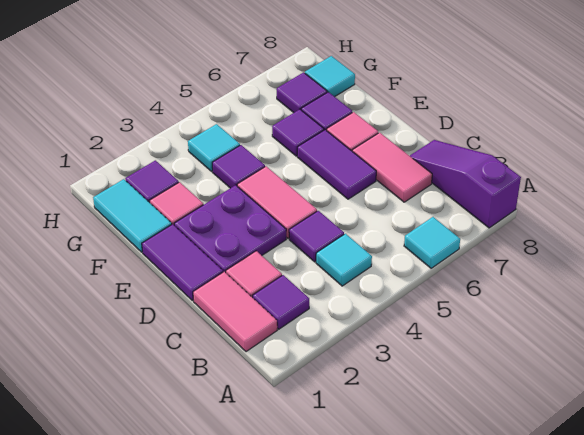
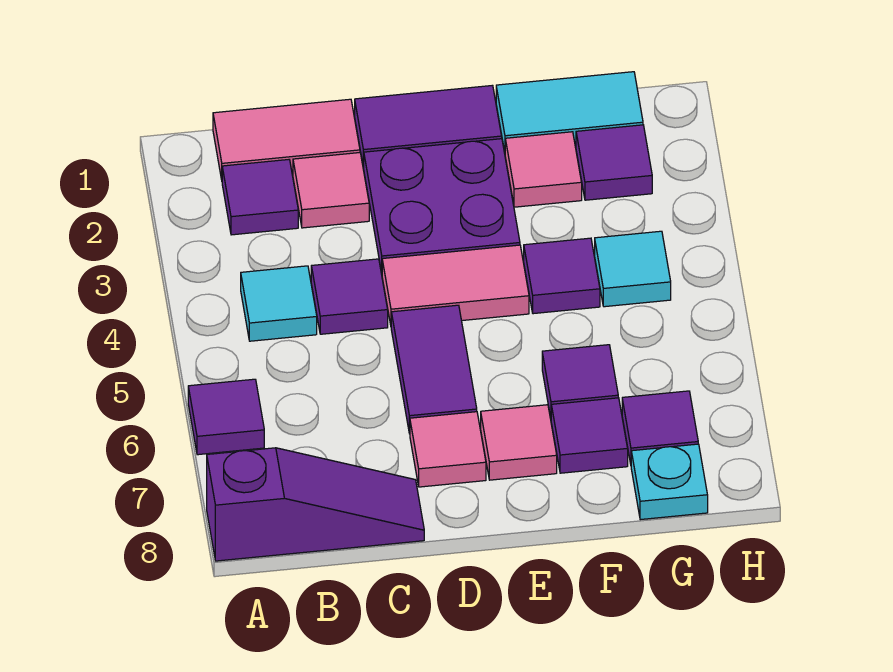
cyan tile A6 level 1 -> purple tile A6 level 1
pink tile C7:D7 level 1 -> pink tile D7 level 1
purple tile D6:E6 level 1 -> purple tile D5:D6 level 1
cyan tile G8 level 1 -> cyan plate G8 level 1

